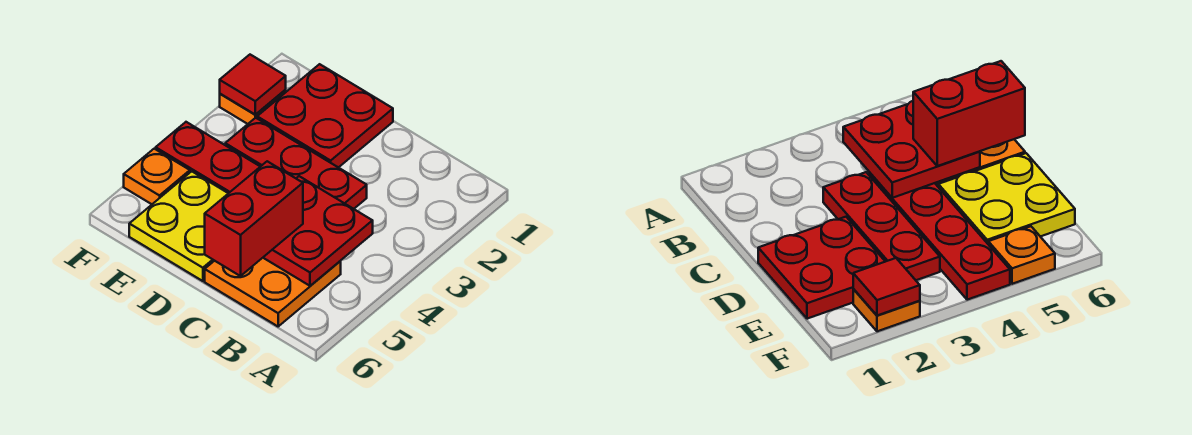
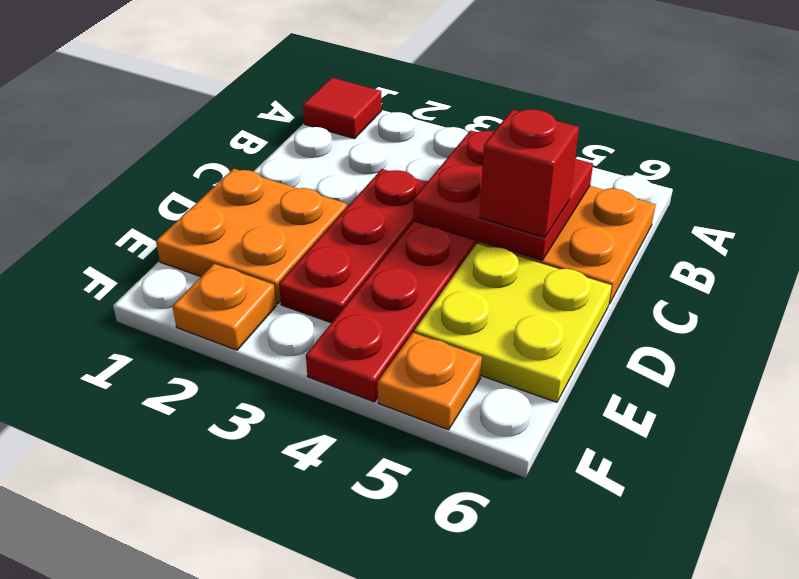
red brick C5:C6 level 3 -> red brick C5 level 3
red plate D1:E2 level 1 -> orange plate D1:E2 level 1
red tile F2 level 2 -> red tile A1 level 1

